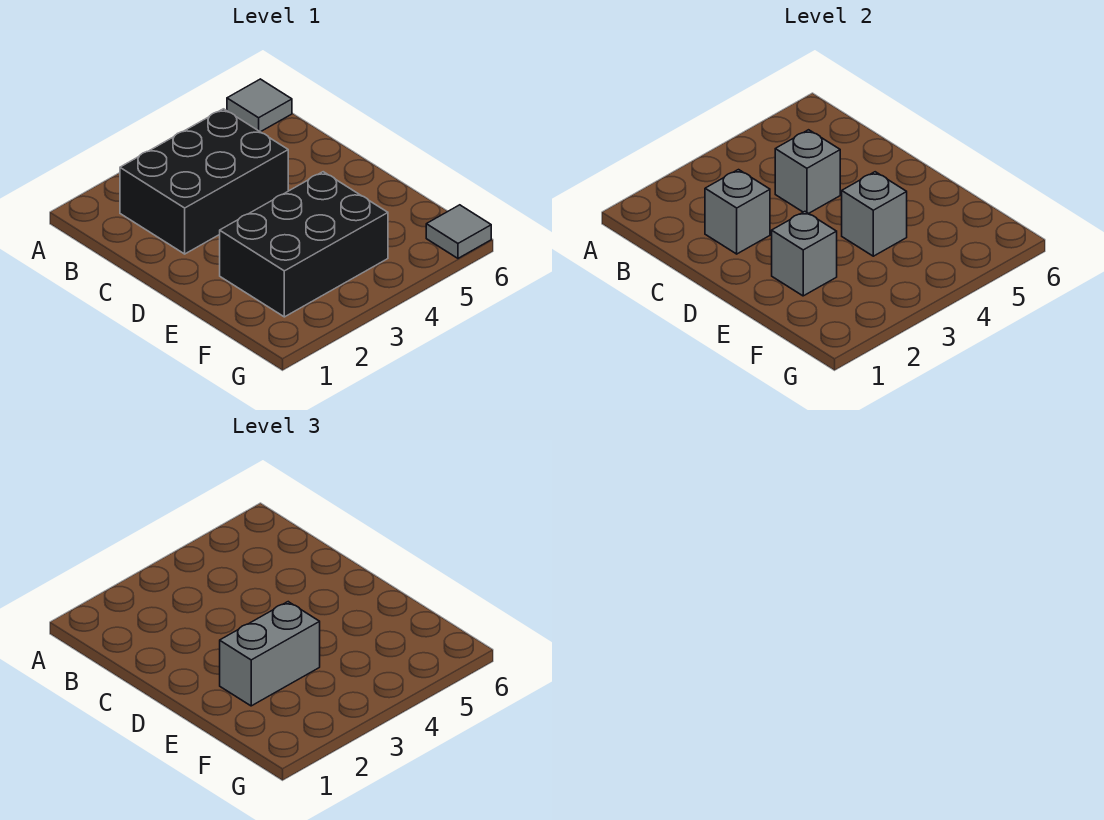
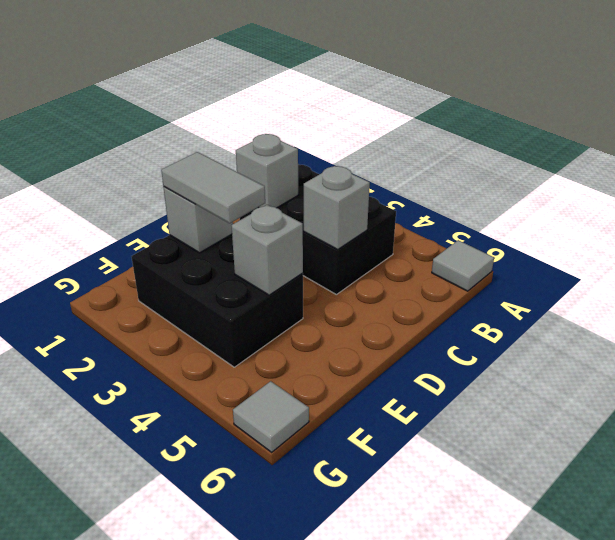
grey brick E2:E3 level 3 -> grey tile E2:E3 level 3

